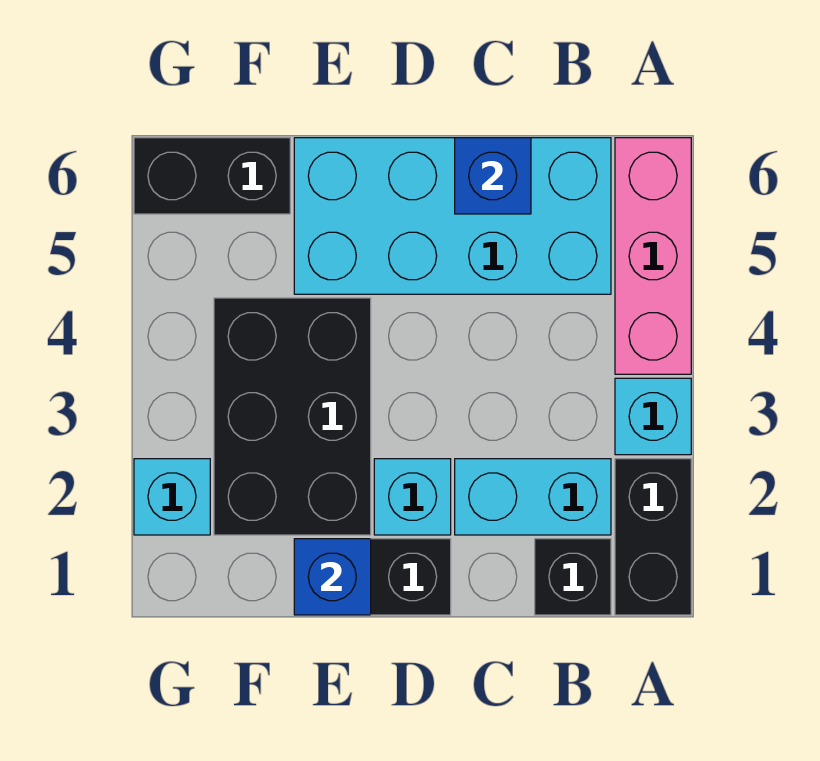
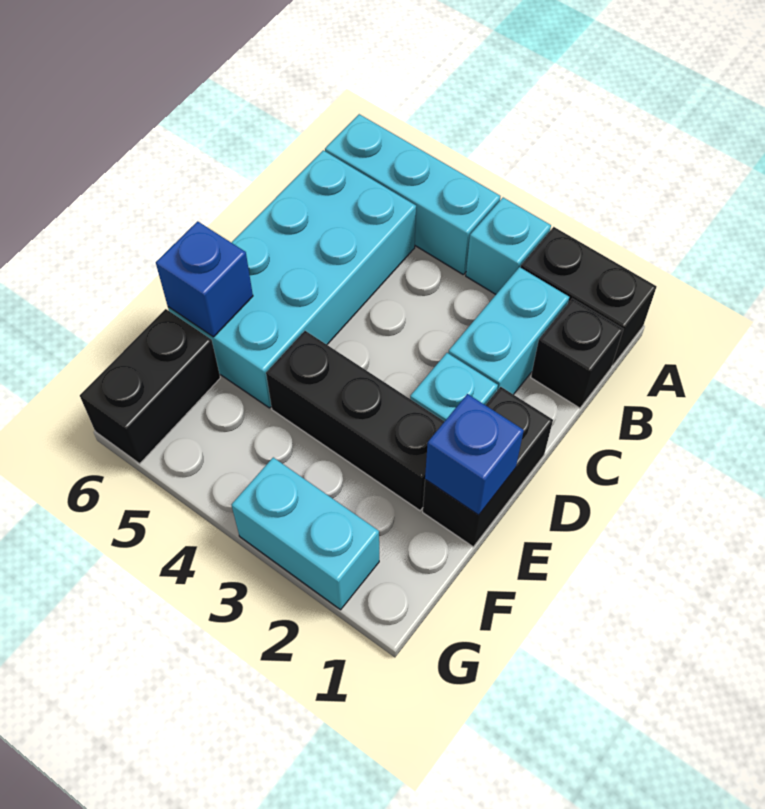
pink brick A4:A6 level 1 -> cyan brick A4:A6 level 1
blue brick C6 level 2 -> blue brick E6 level 2
black brick E2:F4 level 1 -> black brick E2:E4 level 1
cyan brick G2 level 1 -> cyan brick G2:G3 level 1

